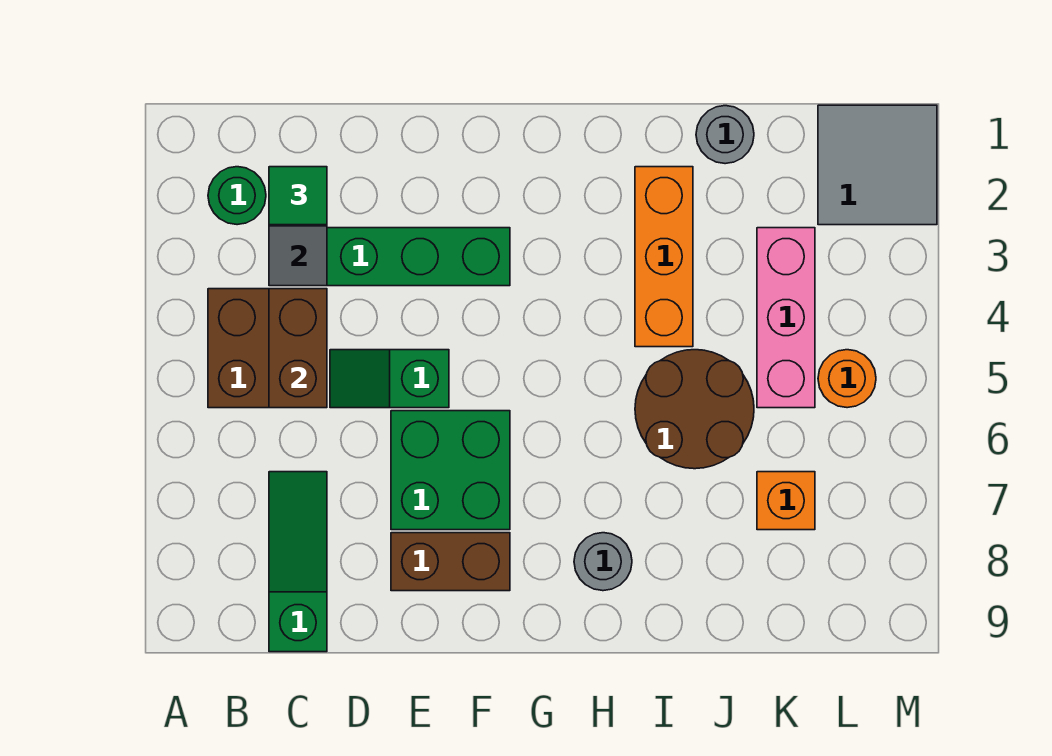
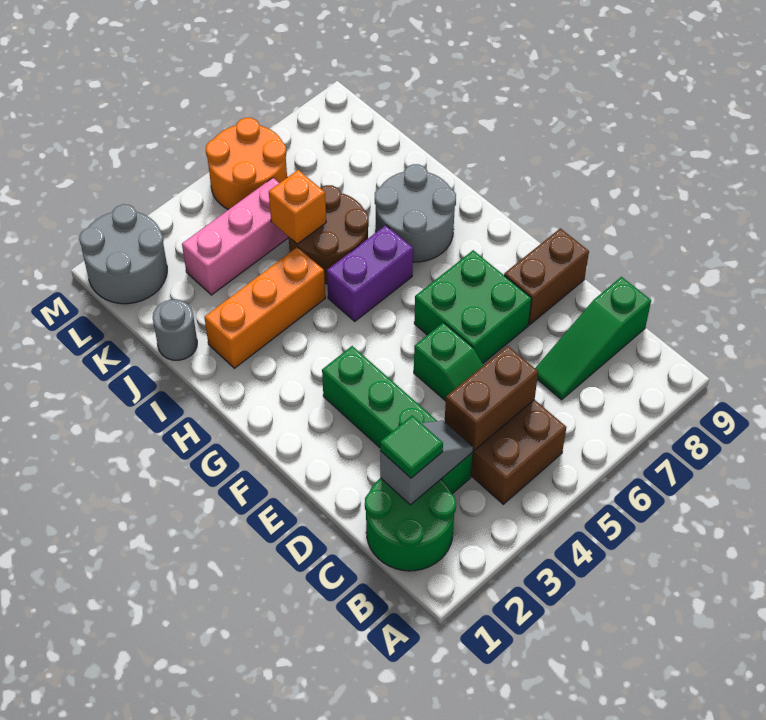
green round brick B2 level 1 -> green round brick B1:C2 level 1
brown brick E8:F8 level 1 -> brown brick E8:E9 level 1
none -> purple brick H5:H6 level 1
grey round brick H8 level 1 -> grey round brick H7:I8 level 1
orange brick K7 level 1 -> orange brick J5 level 2
grey tile L1:M2 level 1 -> grey round brick L1:M2 level 1
orange round brick L5 level 1 -> orange round brick L5:M6 level 1

